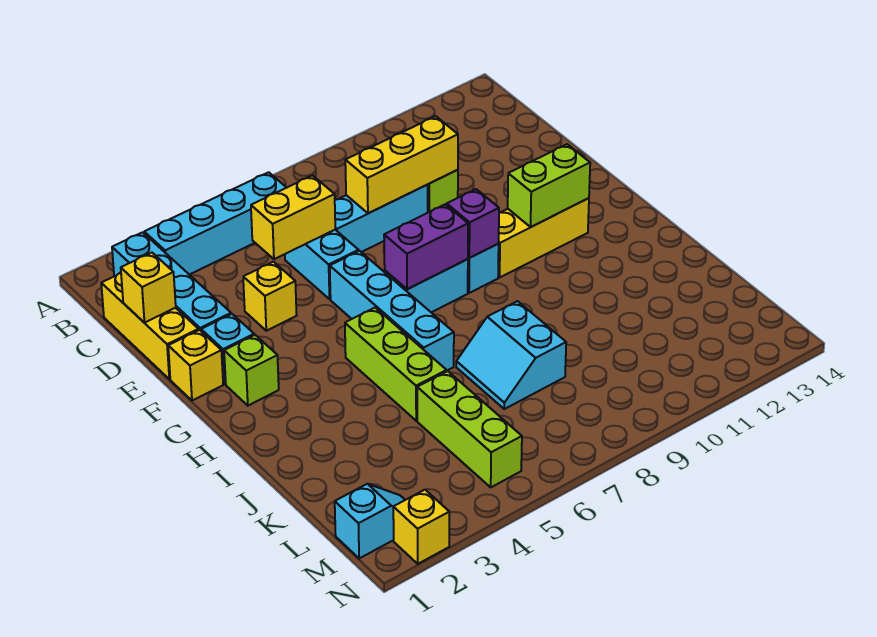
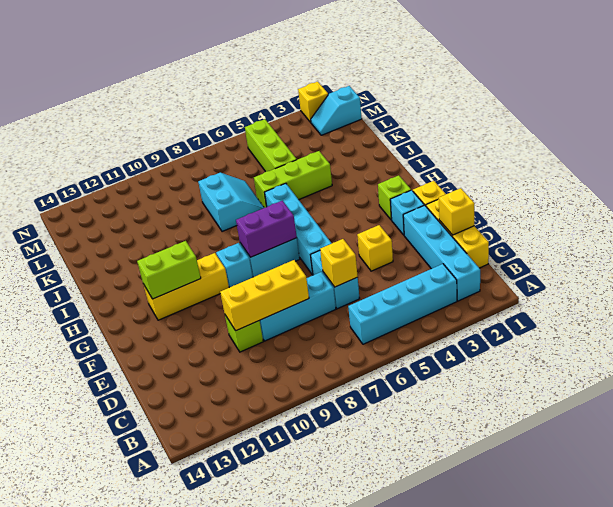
yellow brick D5:D6 level 2 -> yellow brick D6 level 2
purple brick G9 level 2 -> none
lime brick H5:J5 level 1 -> lime brick J4:J6 level 1

